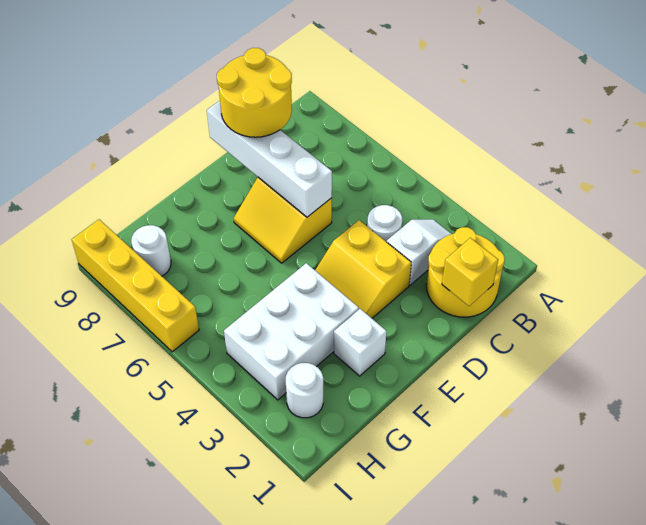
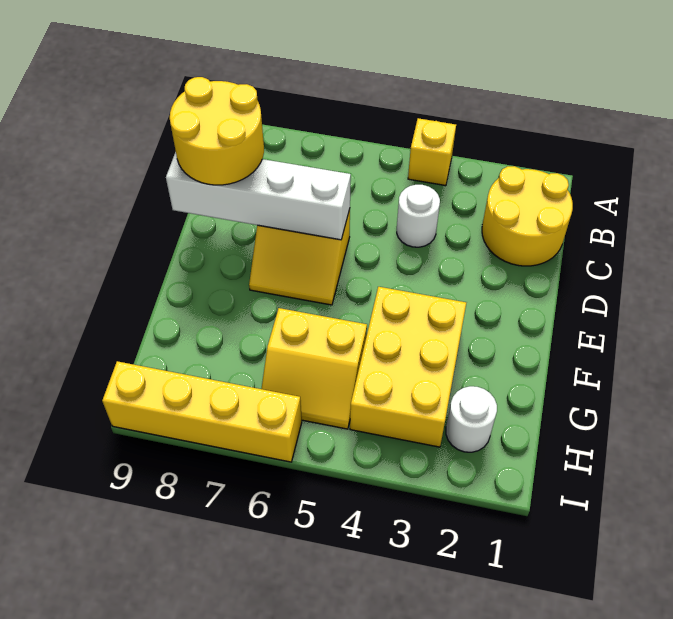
white slope B3:C3 level 1 top C -> none
yellow brick C1 level 2 -> yellow brick A4 level 1
yellow slope D3:E4 level 1 top D -> yellow slope G5:H6 level 1 top G
white brick F2 level 1 -> none
white brick F3:H4 level 1 -> yellow brick F3:H4 level 1
white round brick H8 level 1 -> none

